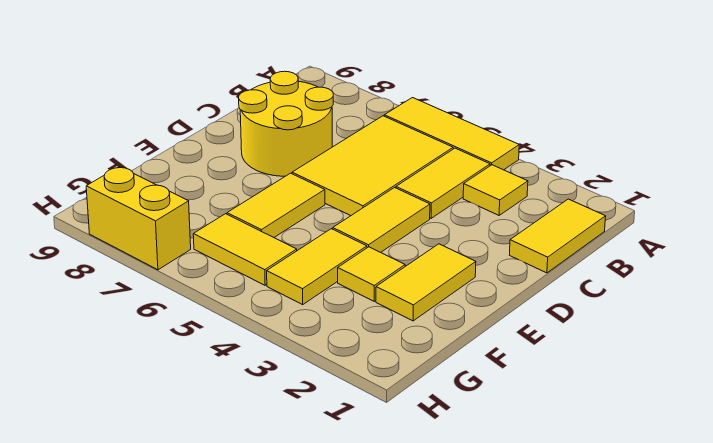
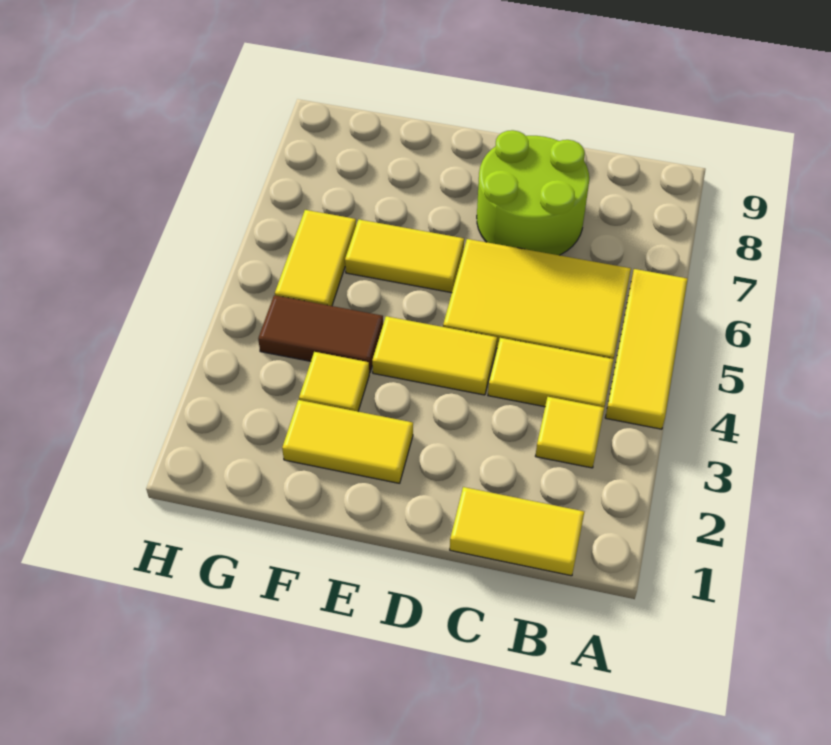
yellow round brick C7:D8 level 1 -> lime round brick C7:D8 level 1
yellow tile F4:G4 level 1 -> brown tile F4:G4 level 1
yellow brick H7:H8 level 1 -> none

